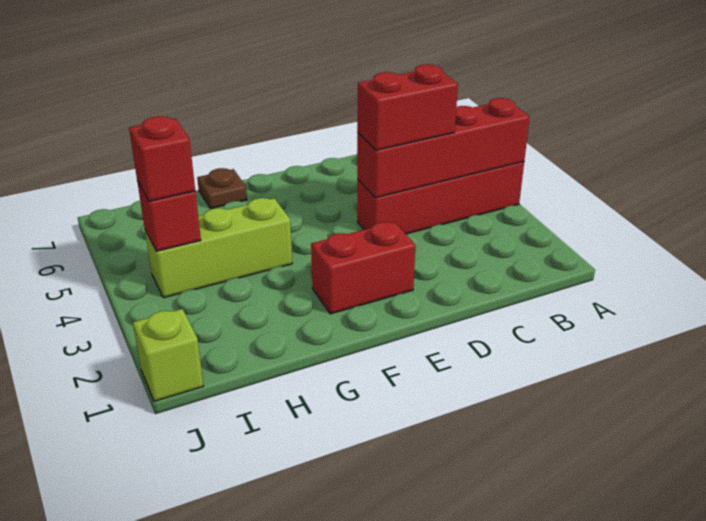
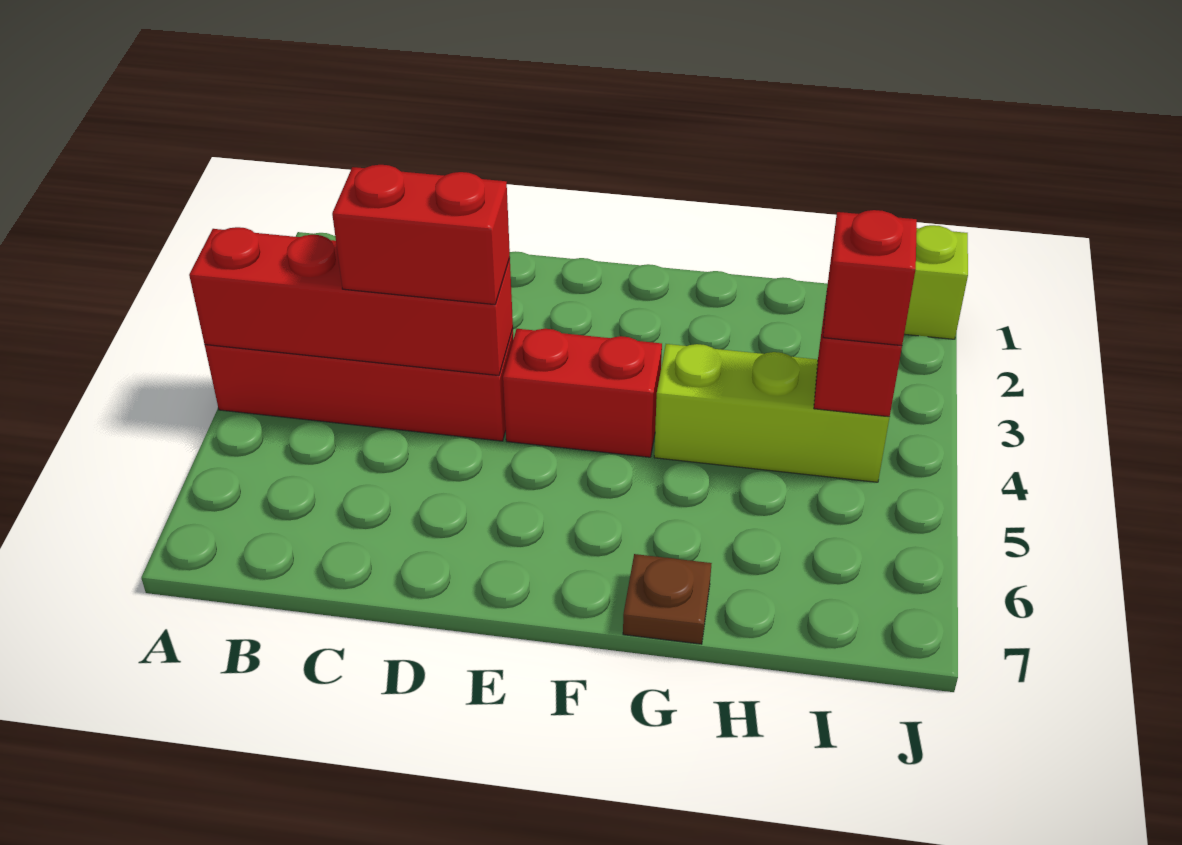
red brick E2:F2 level 1 -> red brick E4:F4 level 1

